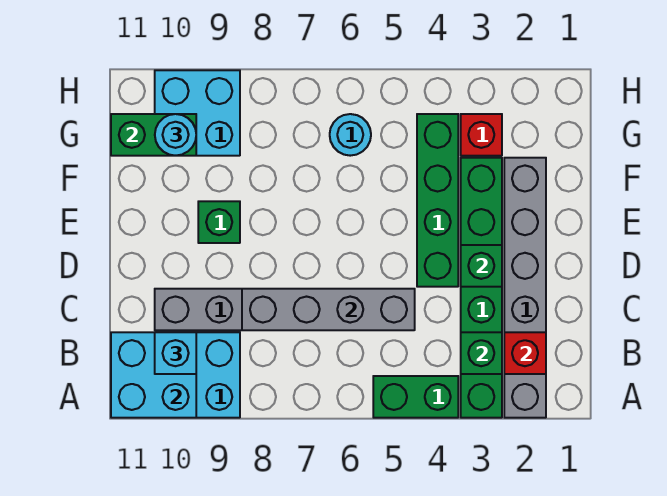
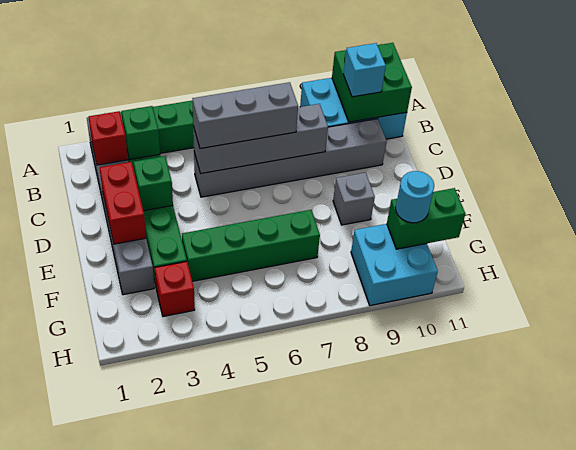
cyan brick A10:B11 level 2 -> green brick A10:B11 level 2
none -> grey brick C5:C7 level 3
none -> red brick D2:E2 level 2
green brick D4:G4 level 1 -> green brick F4:F7 level 1
green brick E9 level 1 -> grey brick E9 level 1
cyan round brick G6 level 1 -> none

